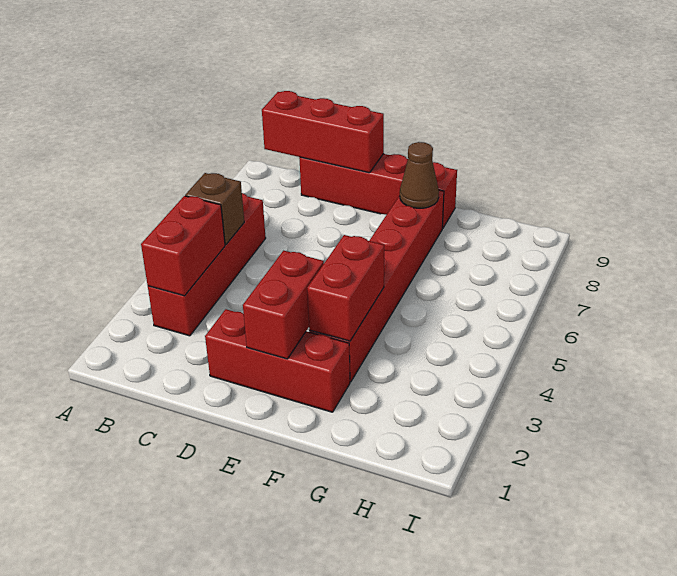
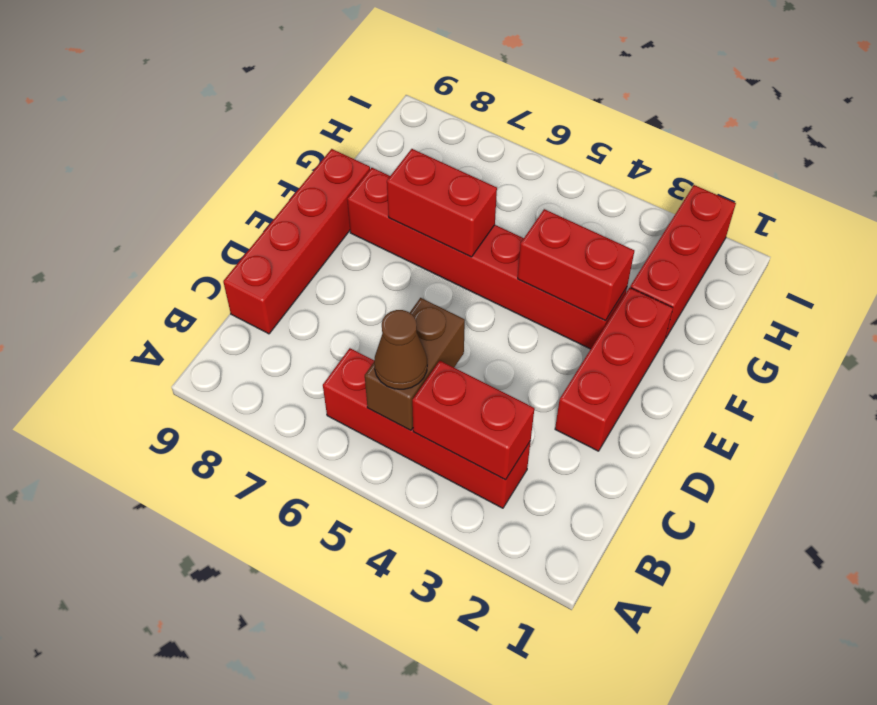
brown brick B5 level 2 -> brown brick B5:C5 level 2
red brick B9:D9 level 2 -> red brick G2:I2 level 1
red brick E2:E3 level 2 -> red brick F6:F7 level 2
brown cone F8 level 2 -> brown cone B5 level 3

